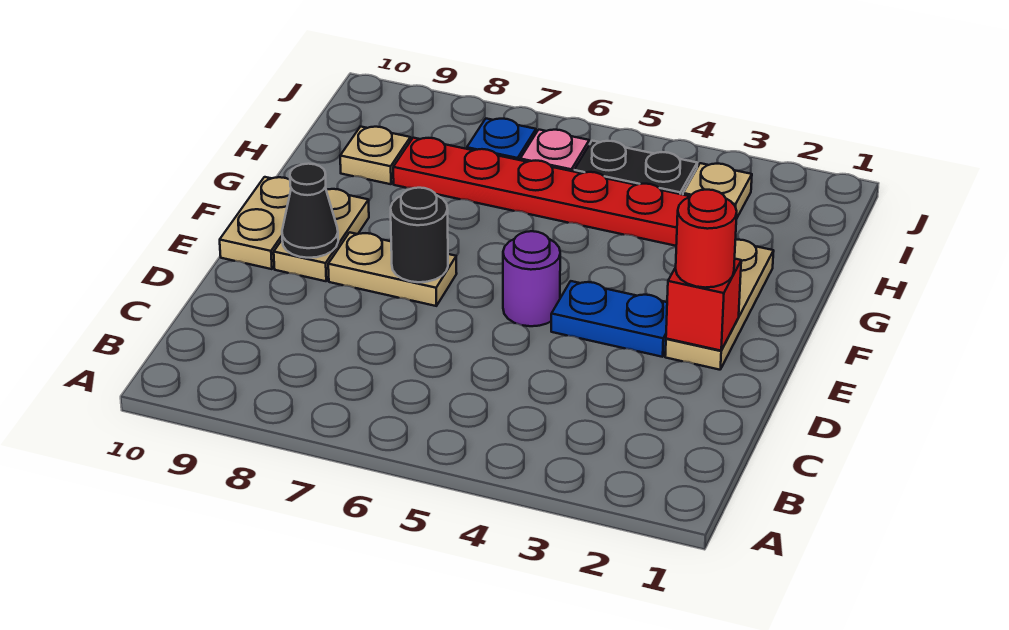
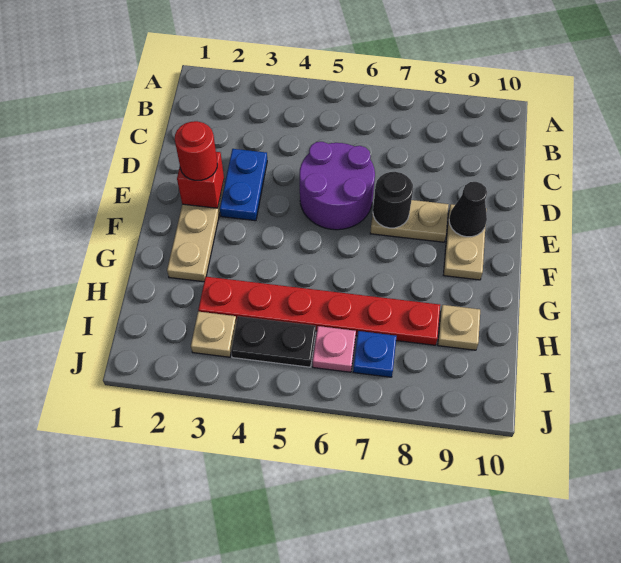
blue plate E3:E4 level 1 -> blue plate D3:E3 level 1
purple round brick E5 level 1 -> purple round brick D5:E6 level 1
tan plate E10:F10 level 1 -> none

